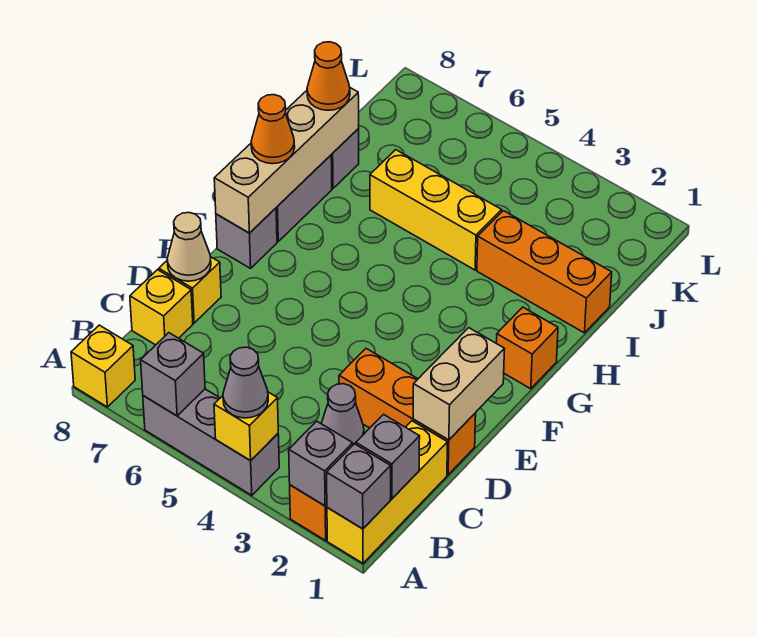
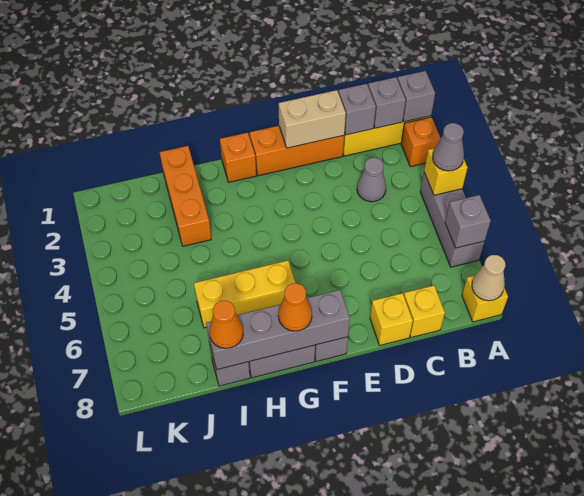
grey brick A2 level 2 -> grey brick C1 level 2
orange brick D1:D3 level 1 -> orange brick D1:F1 level 1
tan cone D8 level 2 -> tan cone A8 level 2
tan brick F8:I8 level 2 -> grey brick F8:I8 level 2
yellow brick I4:I6 level 1 -> yellow brick G6:I6 level 1

